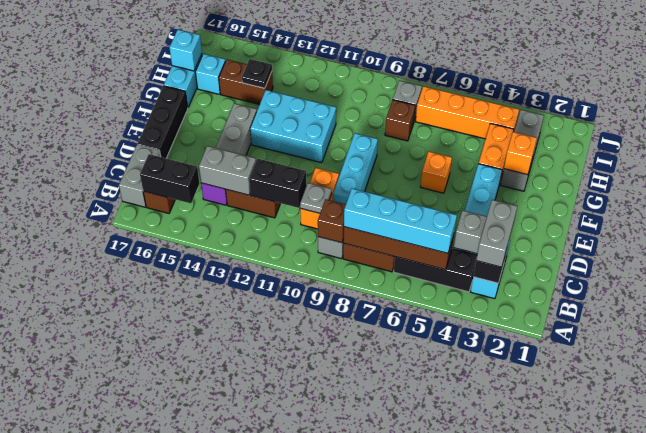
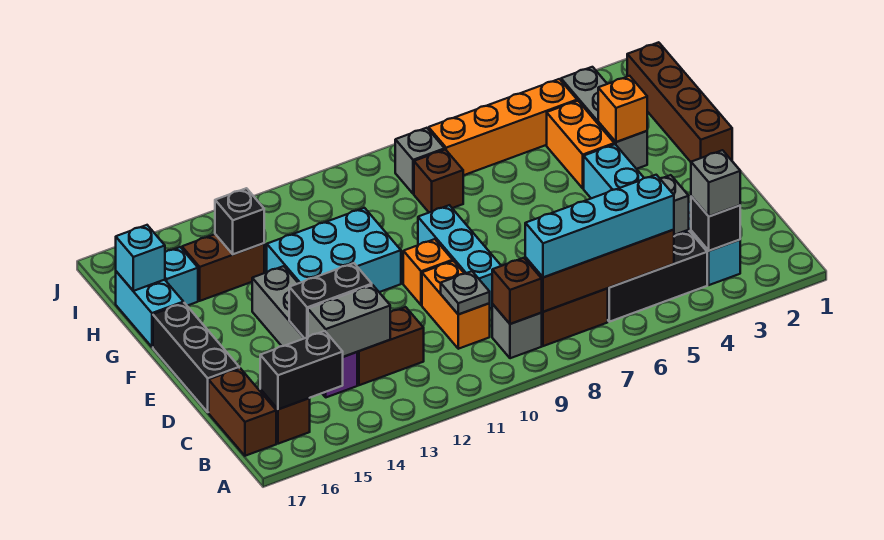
grey brick B3:C3 level 3 -> grey brick B3 level 3
grey brick B17:C17 level 1 -> brown brick B17:C17 level 1
black brick C11:C12 level 2 -> black brick D13:D14 level 2
none -> brown brick F1:I1 level 1
orange brick F6 level 1 -> orange brick E10 level 1
black plate H14 level 2 -> black brick H14 level 2

